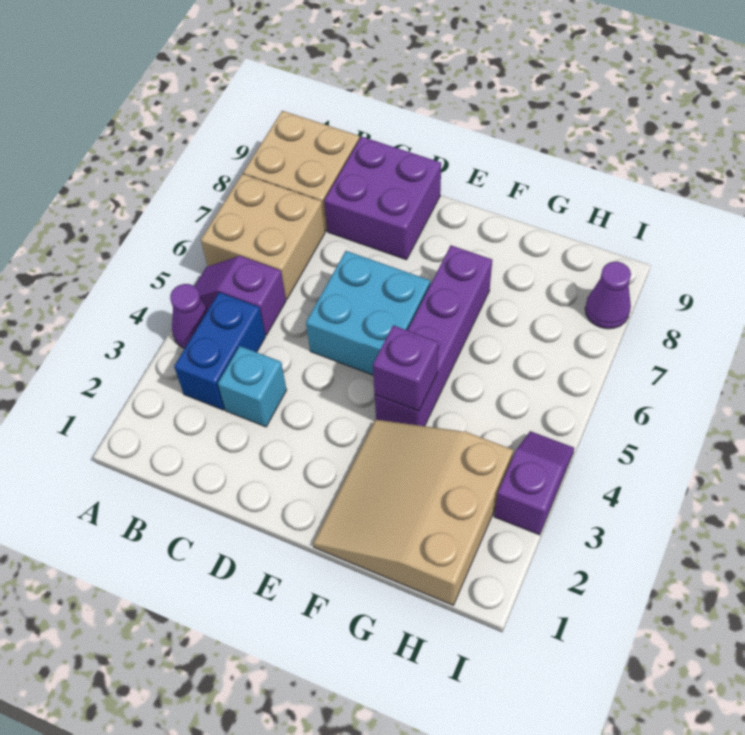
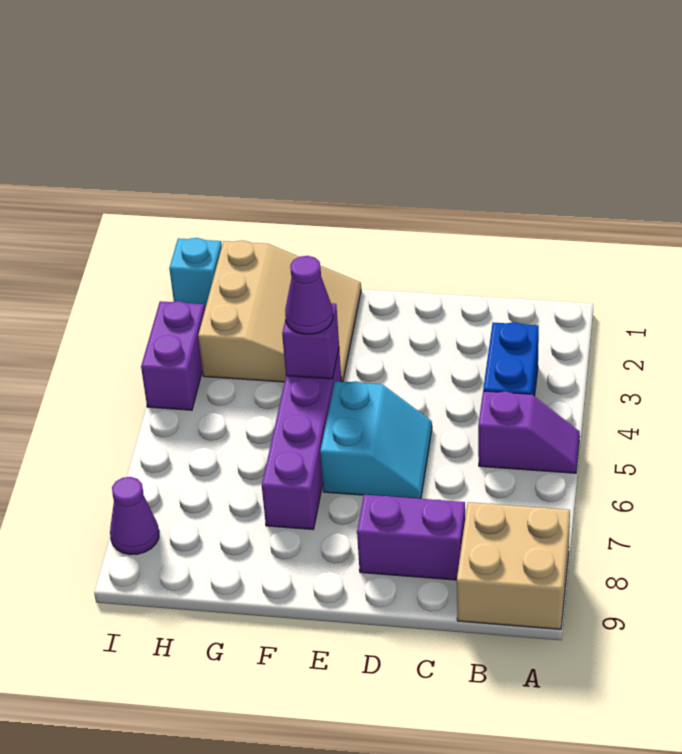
purple cone A4 level 1 -> purple cone F4 level 3
tan brick A6:B7 level 1 -> none
cyan brick C3 level 1 -> cyan brick I1 level 1
purple brick C8:D9 level 1 -> purple brick C8:D8 level 1
cyan brick D5:E6 level 1 -> cyan slope D5:E6 level 1 top E
purple slope I3:I4 level 1 top 3 -> purple brick I3:I4 level 1

